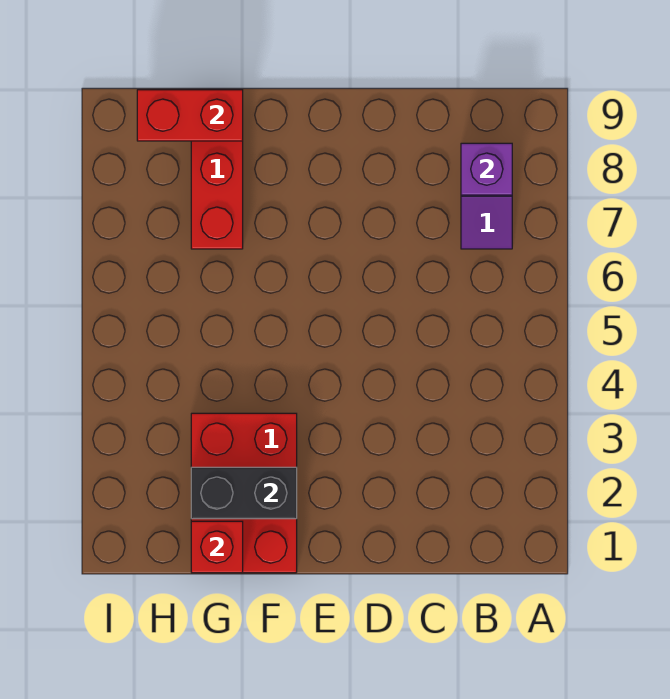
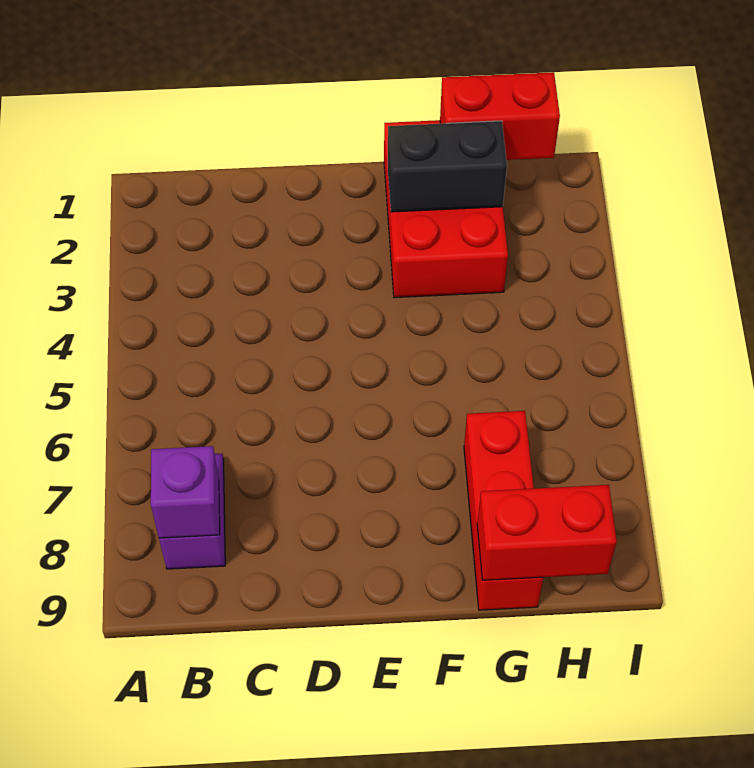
red brick G1 level 2 -> red brick G1:H1 level 2

